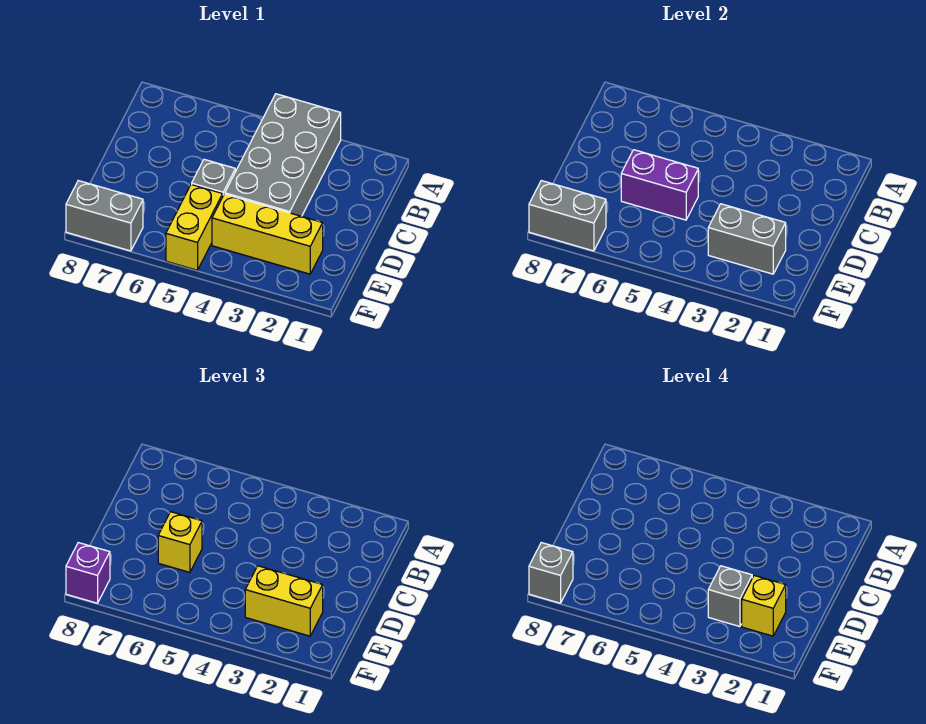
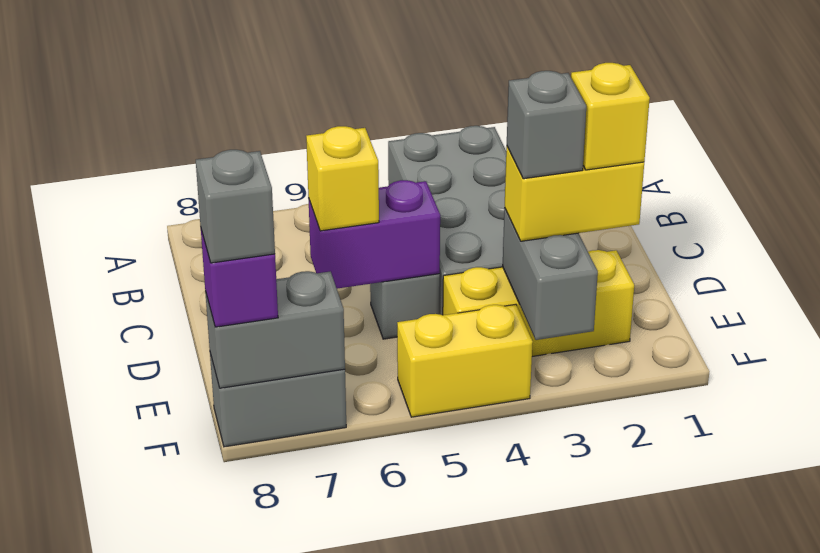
grey brick E2:E3 level 2 -> grey brick E3:F3 level 2
yellow brick E5:F5 level 1 -> yellow brick F4:F5 level 1

